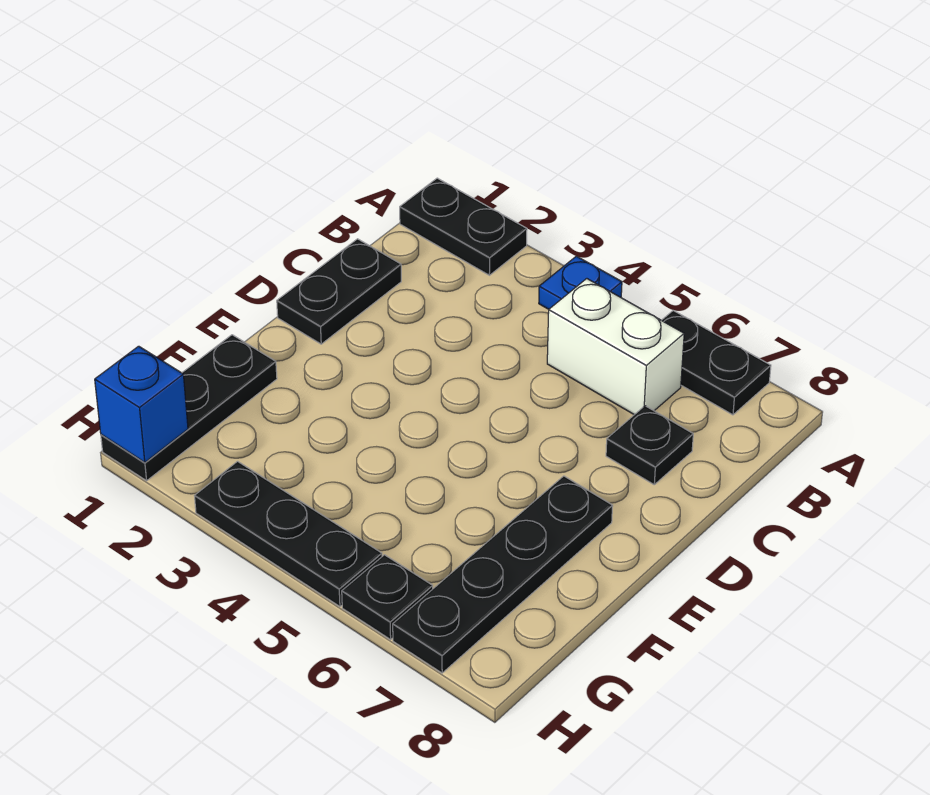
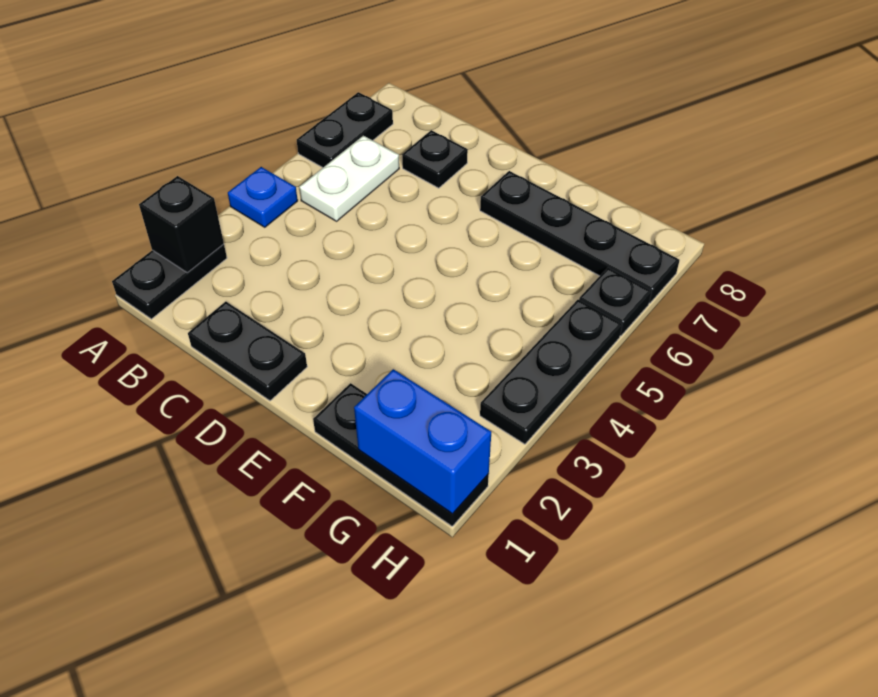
none -> black brick A2 level 2
white brick B5:B6 level 1 -> white plate B5:B6 level 1
blue brick H1 level 2 -> blue brick G1:H1 level 2

